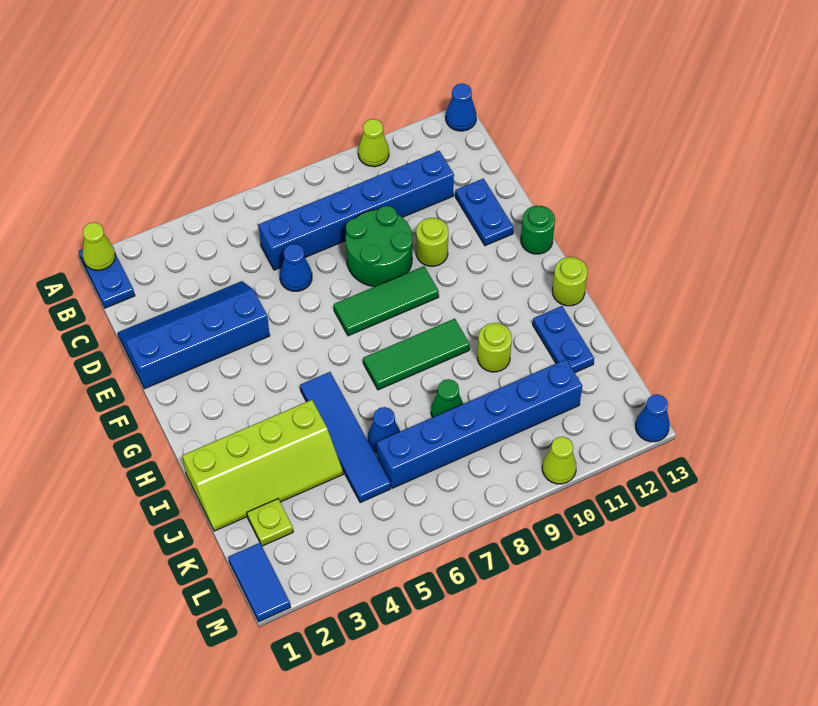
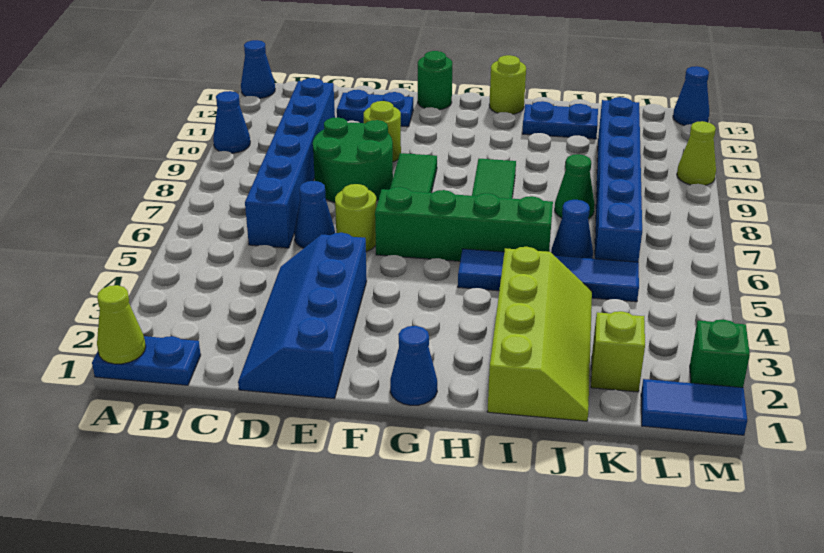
lime cone A10 level 1 -> blue cone A10 level 1
none -> green brick F6:I6 level 1
none -> blue cone G1 level 1
lime round brick I10 level 1 -> lime round brick E6 level 1
lime plate K2 level 1 -> lime brick K2 level 1
none -> green brick M2 level 1

